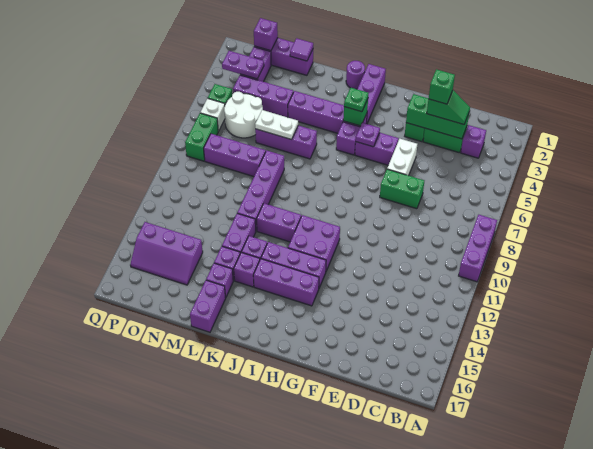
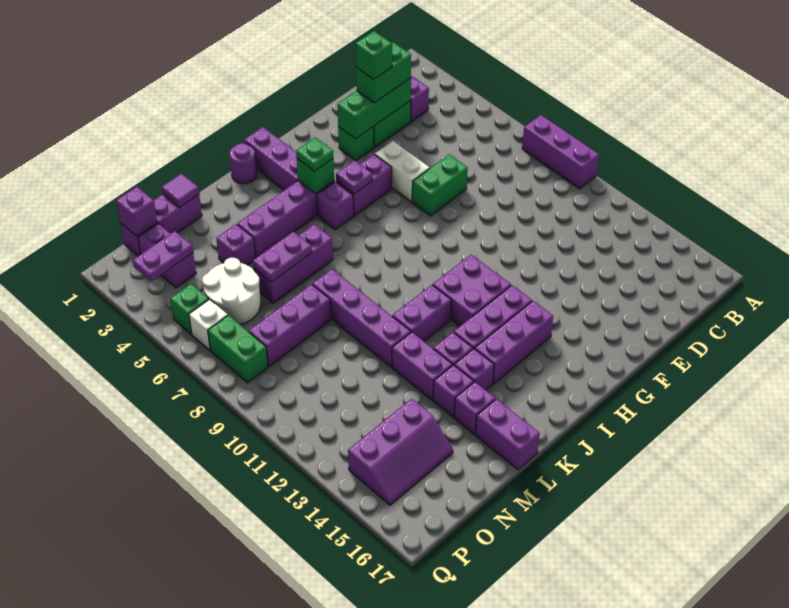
green slope D3:E3 level 3 top E -> green brick D3:E3 level 3
white plate L6:M6 level 2 -> purple plate L6:M6 level 2
purple brick M4:O4 level 1 -> purple brick M4 level 1

